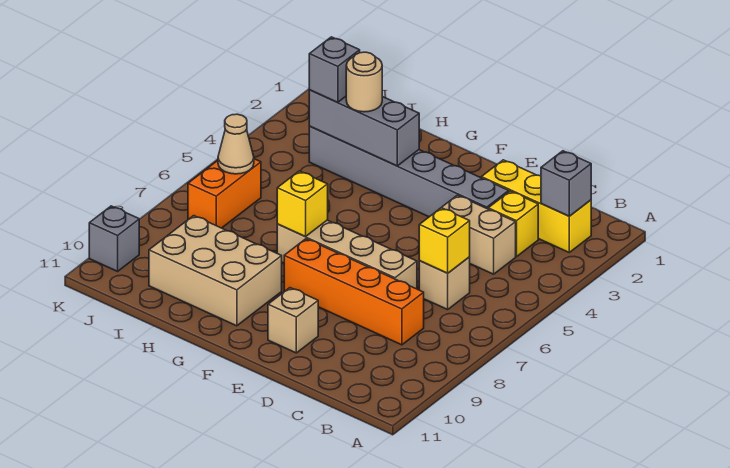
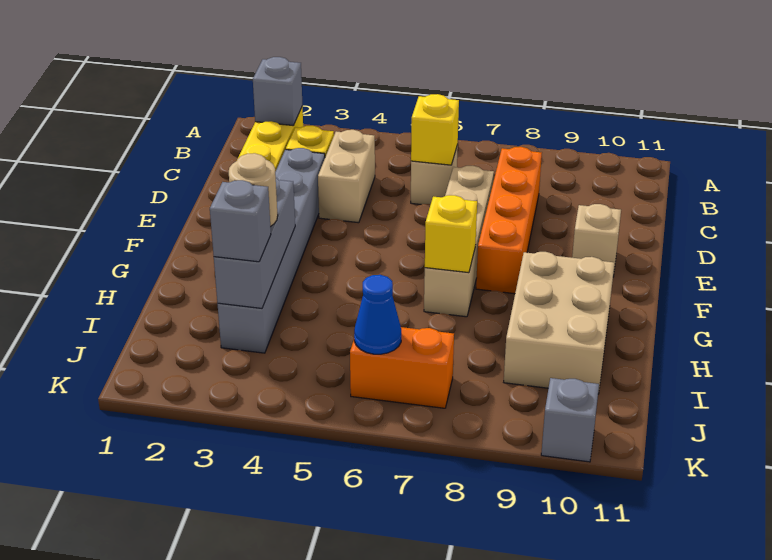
tan cone J6 level 2 -> blue cone J6 level 2

